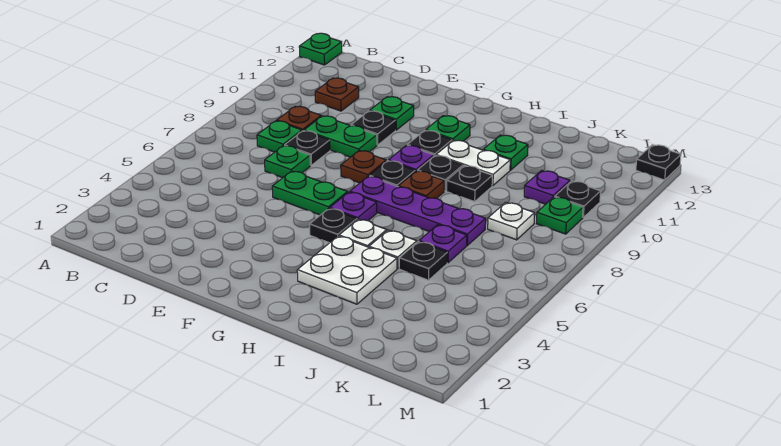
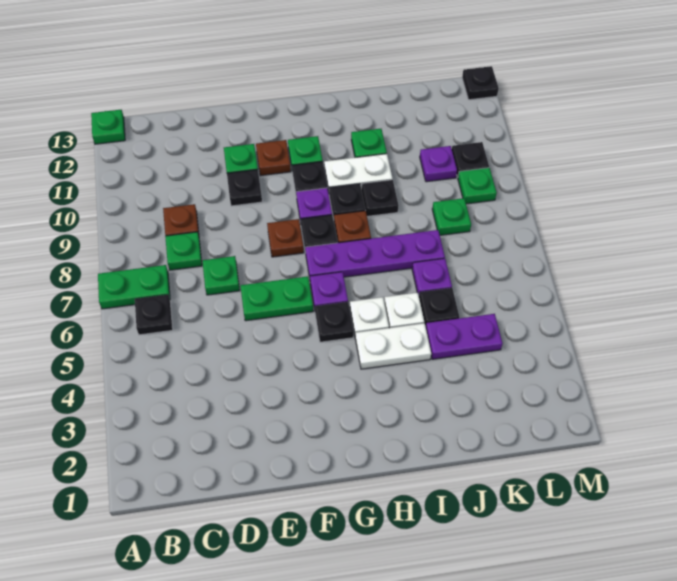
brown plate C11 level 1 -> brown plate F11 level 1
black plate D8 level 1 -> black plate B6 level 1
green plate D9:E9 level 1 -> green plate A7:B7 level 1
white plate H3:I4 level 1 -> white plate H4:I4 level 1
none -> purple plate J4:K4 level 1
white plate K8 level 1 -> green plate K8 level 1

